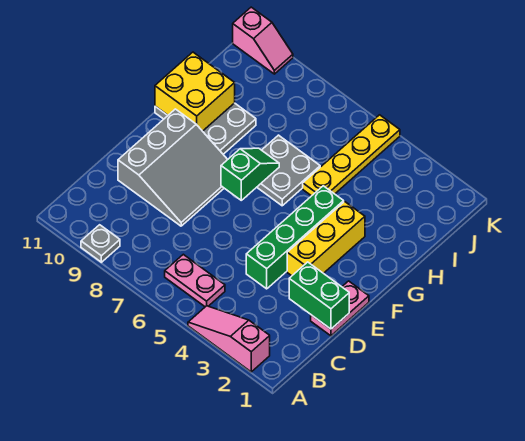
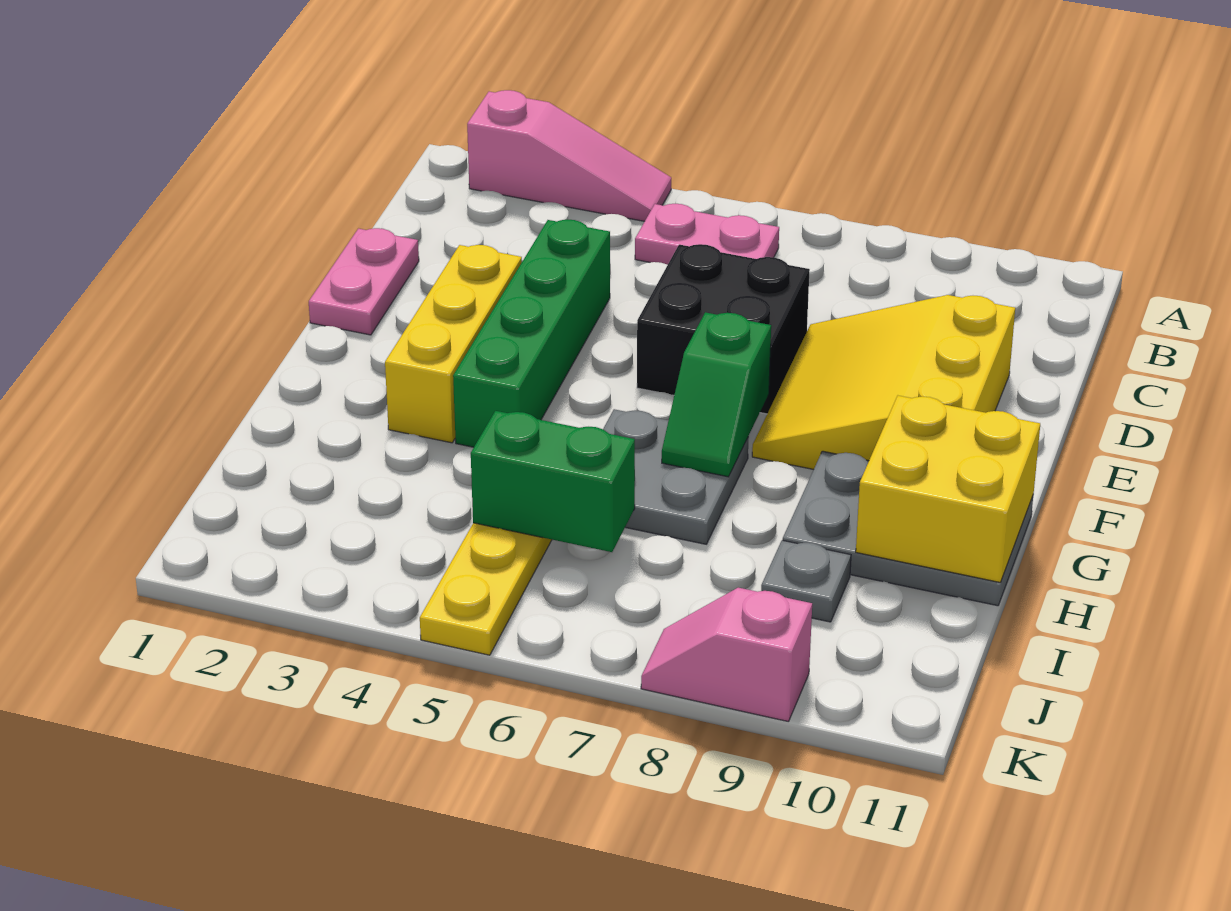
grey plate A9 level 1 -> grey plate I9 level 1
green brick D1:D2 level 2 -> green brick I5:I6 level 2
none -> black brick D6:E7 level 1
grey slope D8:F10 level 1 top 10 -> yellow slope D8:F10 level 1 top 10
pink slope K10:K11 level 1 top 11 -> pink slope K8:K9 level 1 top 9

